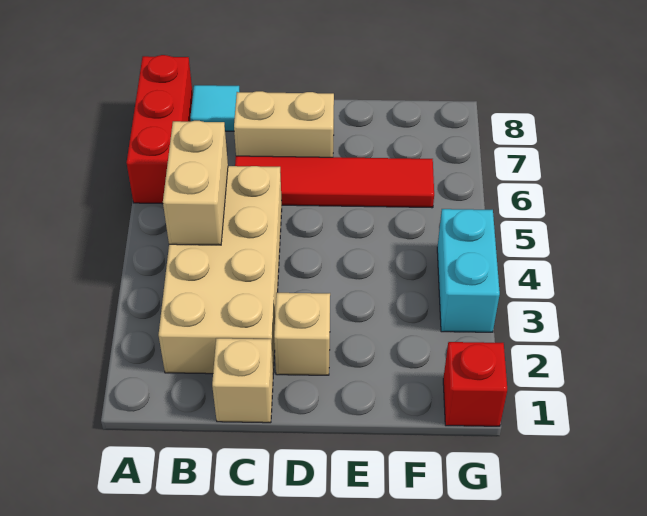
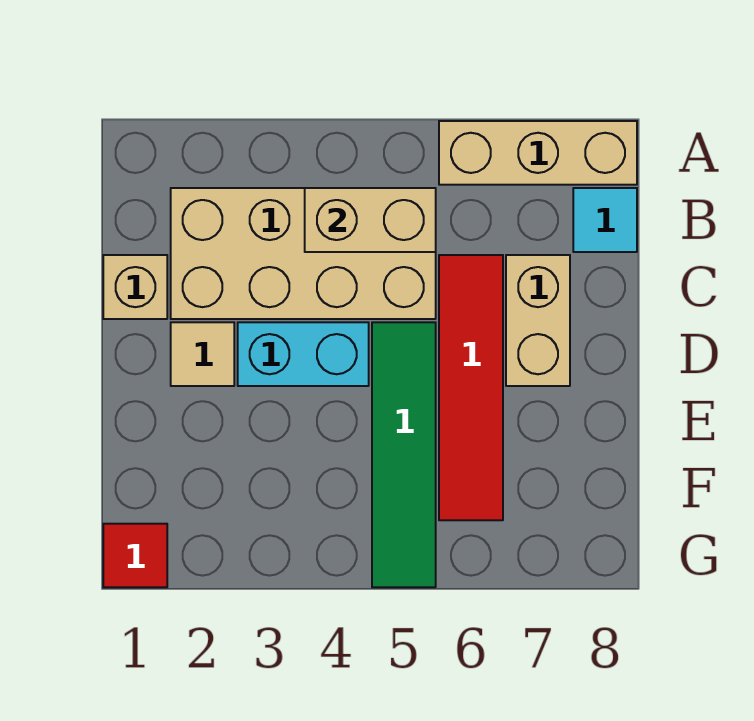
red brick A6:A8 level 1 -> tan brick A6:A8 level 1
tan brick D2 level 1 -> tan tile D2 level 1
none -> green tile D5:G5 level 1
red brick G1 level 1 -> red tile G1 level 1
cyan brick G3:G4 level 1 -> cyan brick D3:D4 level 1

